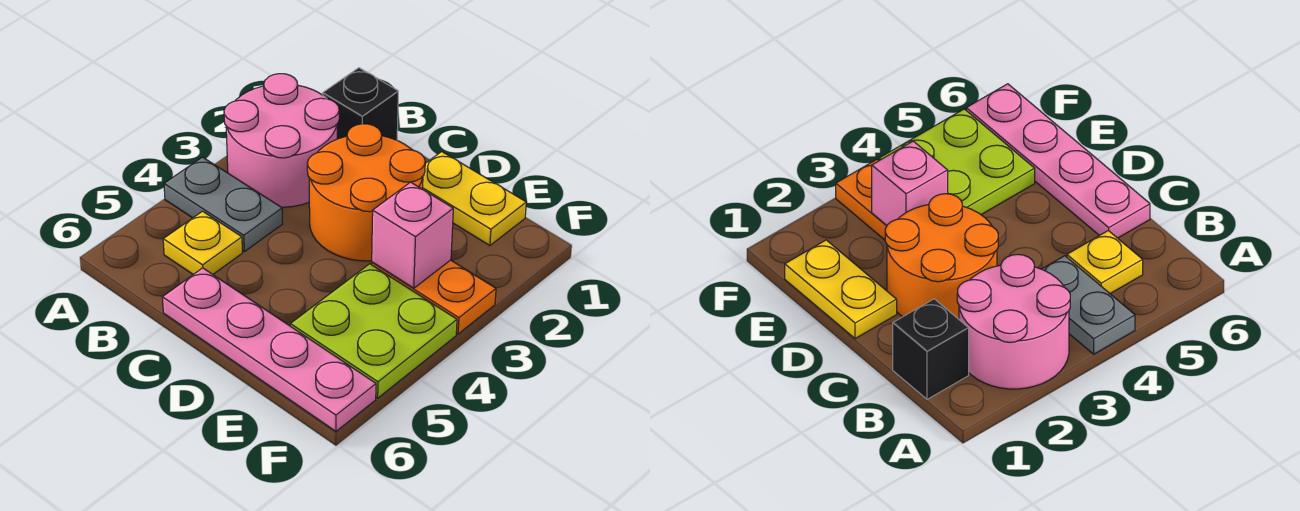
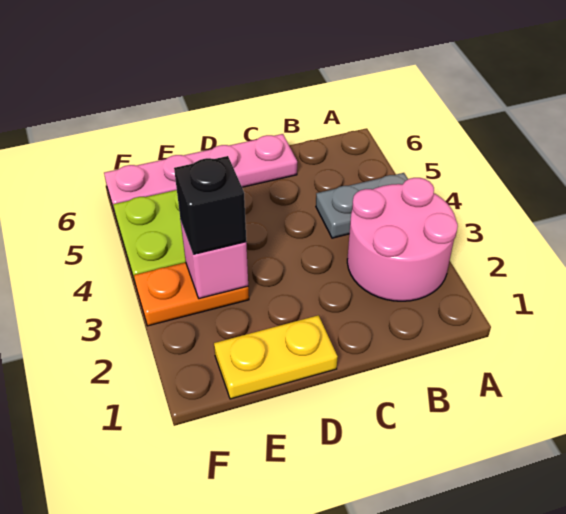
black brick B1 level 1 -> black brick E3 level 3
yellow plate B5 level 1 -> none
orange round brick C2:D3 level 1 -> none

